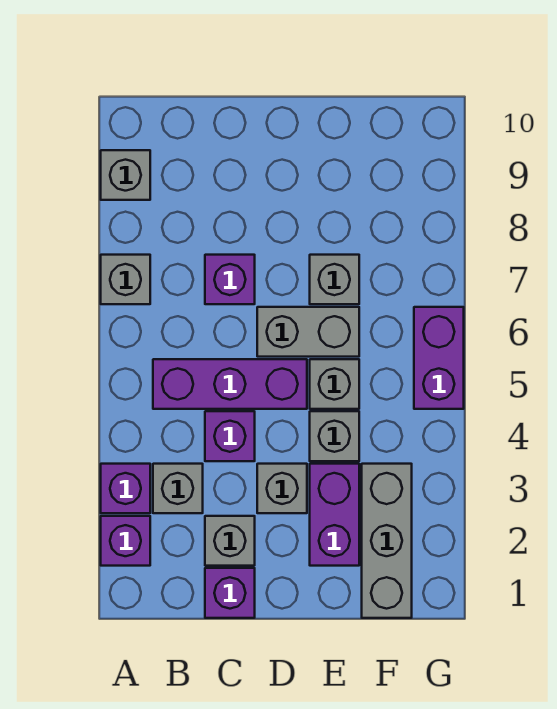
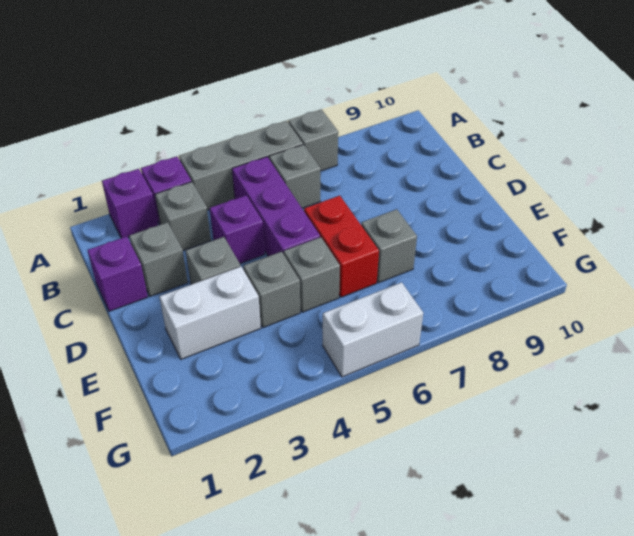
grey brick A9 level 1 -> grey brick B6 level 1
purple brick C7 level 1 -> none
grey brick D6:E6 level 1 -> red brick D6:E6 level 1
purple brick E2:E3 level 1 -> white brick E2:E3 level 1
grey brick F1:F3 level 1 -> grey brick A4:A6 level 1
purple brick G5:G6 level 1 -> white brick G5:G6 level 1

